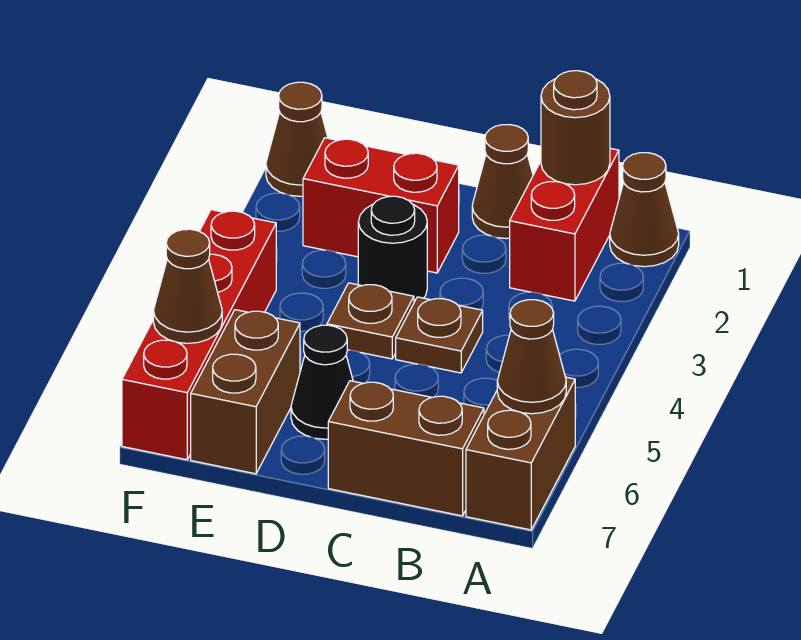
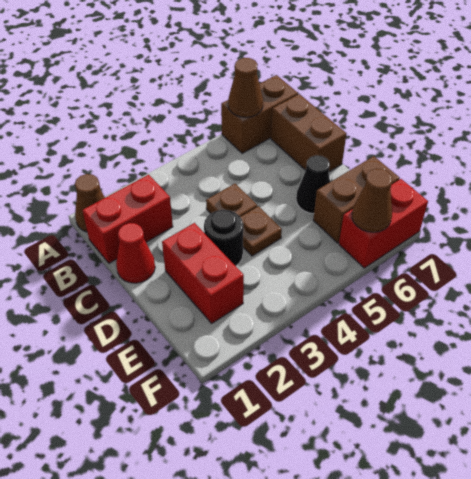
brown round brick B1 level 2 -> none
brown cone C1 level 1 -> red cone C1 level 1
brown cone F1 level 1 -> none
red brick F4:F7 level 1 -> red brick F6:F7 level 1

